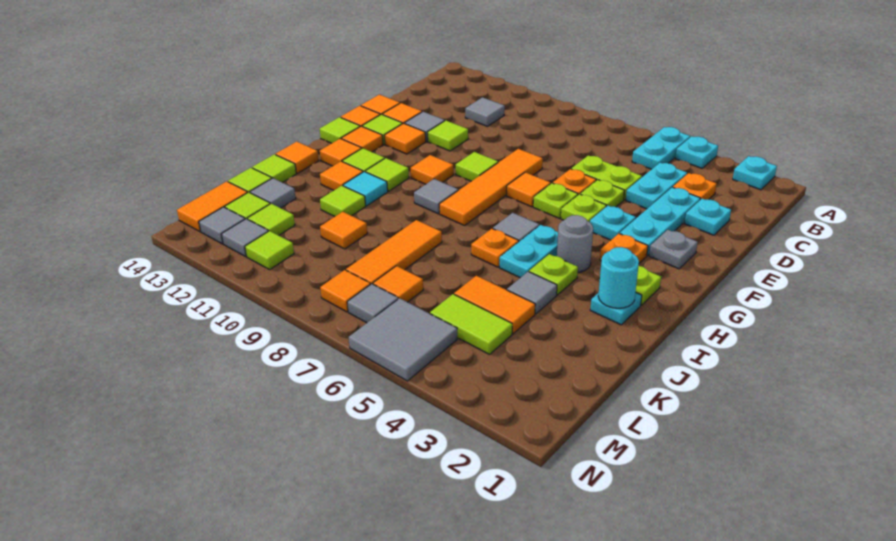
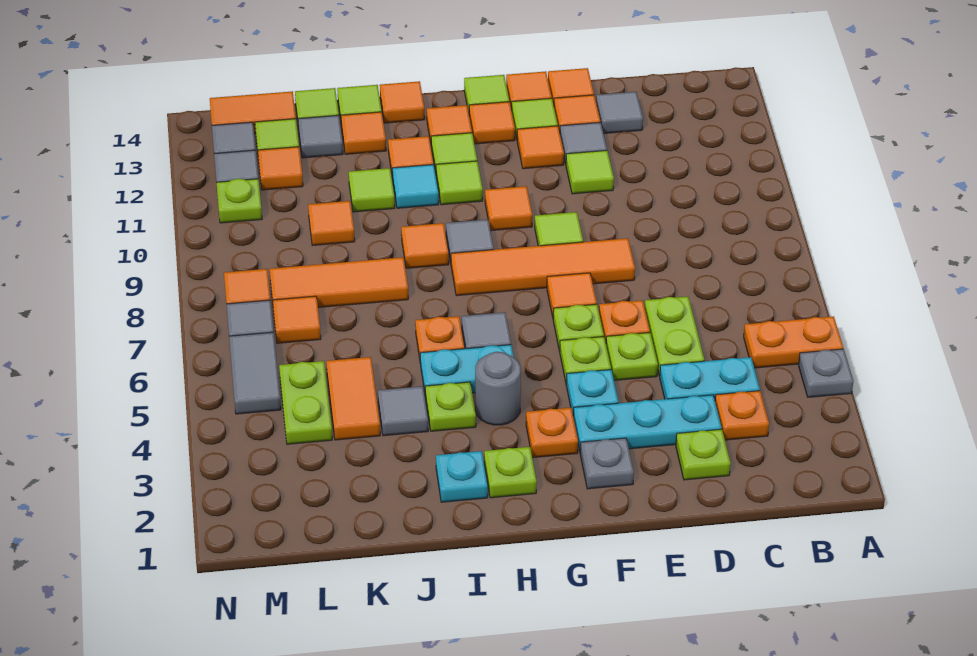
cyan plate A2 level 1 -> none
cyan plate A4 level 1 -> grey plate A4 level 1
cyan plate A5:B5 level 1 -> orange plate A5:B5 level 1
grey tile C11 level 1 -> grey tile D13 level 1
cyan plate D2 level 1 -> lime plate D2 level 1
cyan round brick I2 level 2 -> none
none -> orange tile I9 level 1
none -> orange tile J13 level 1
lime tile L4:L5 level 1 -> lime plate L4:L5 level 1
lime tile L12 level 1 -> orange tile L12 level 1
grey tile M5:N6 level 1 -> grey tile M5:M6 level 1
lime tile M11 level 1 -> lime plate M11 level 1

